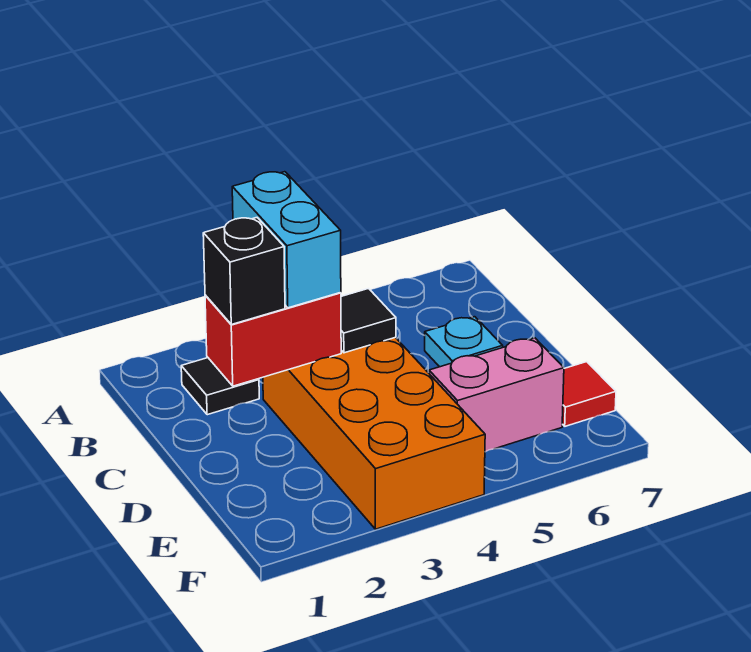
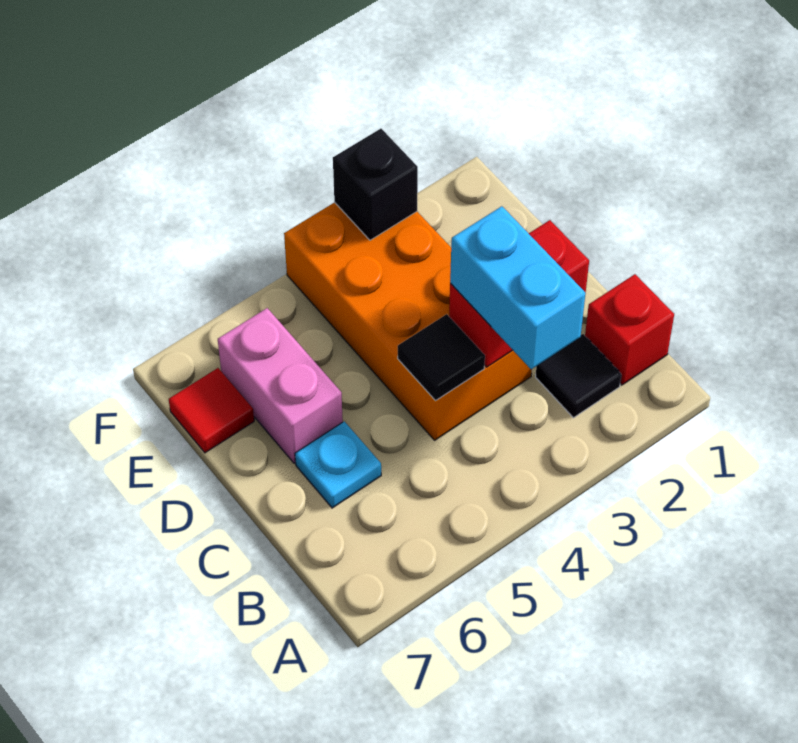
none -> red brick B1 level 1
black brick C2 level 3 -> black brick F3 level 2
pink brick E5:E6 level 1 -> pink brick D6:E6 level 1

